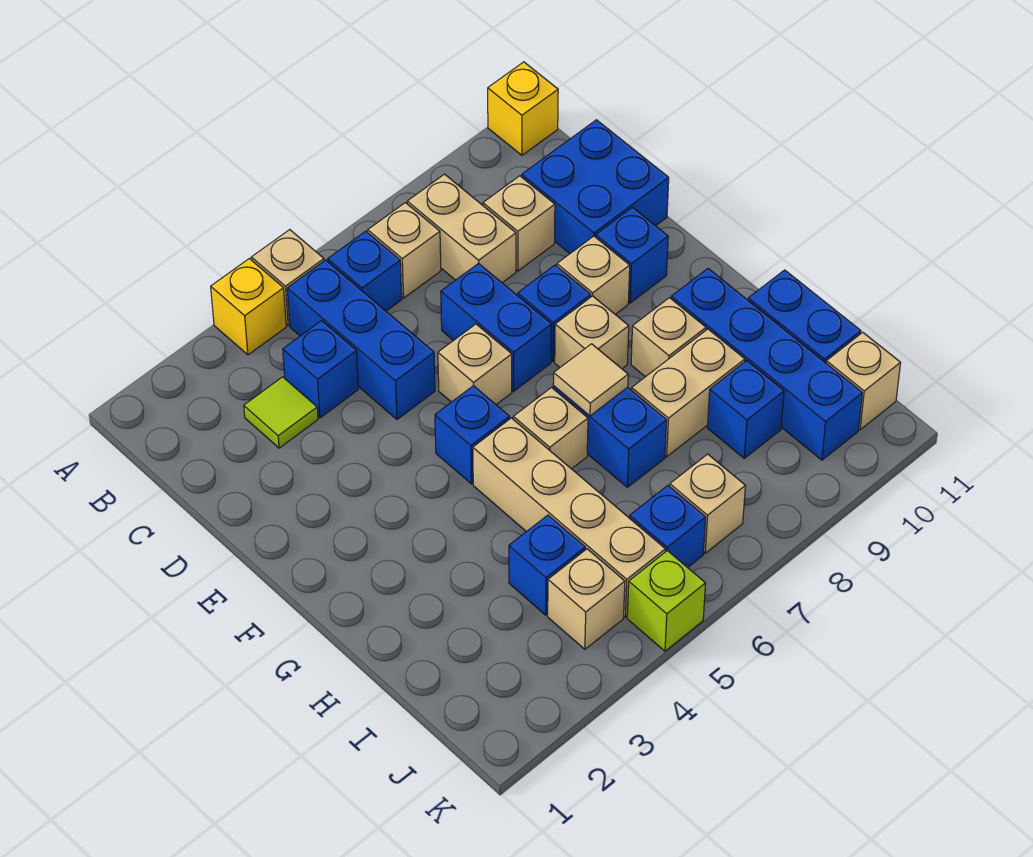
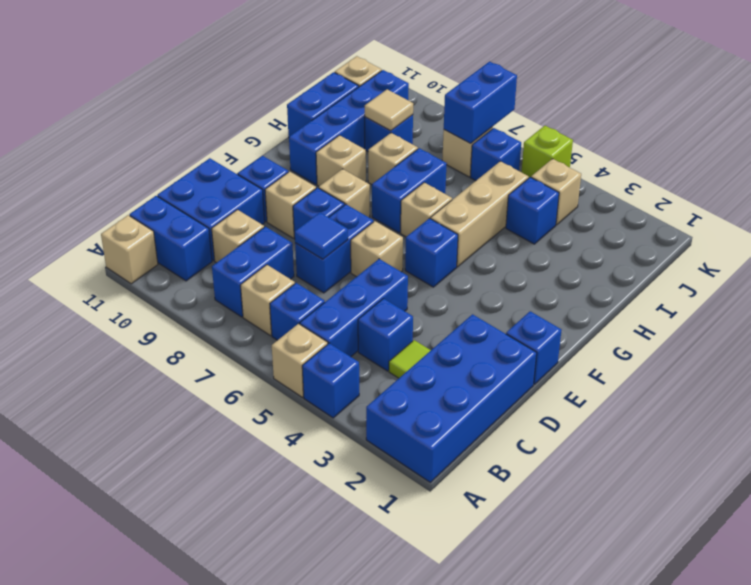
none -> blue brick A1:D2 level 1
yellow brick A4 level 1 -> blue brick A4 level 1
yellow brick A11 level 1 -> tan brick A11 level 1
tan brick B8:C8 level 1 -> blue brick B8:C8 level 1
none -> blue brick B10:B11 level 1
none -> blue tile D7 level 2
none -> blue brick E1 level 1
tan brick G5:J5 level 1 -> tan brick G5:I5 level 1
tan tile G7 level 2 -> tan tile I9 level 2
tan brick H8:H9 level 1 -> tan brick H8 level 1
none -> blue brick J7:K7 level 2

